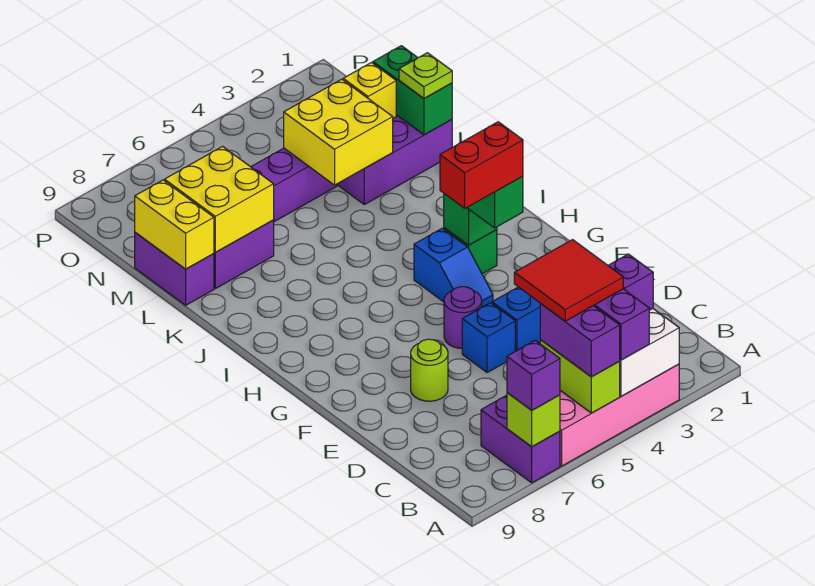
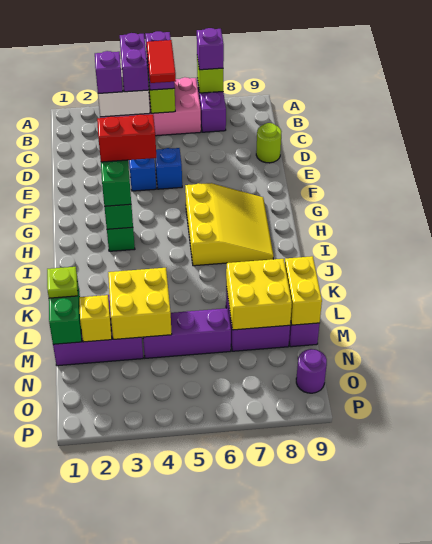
red tile B4:C5 level 4 -> red tile B5:C5 level 4
lime round brick E7 level 1 -> lime round brick D9 level 1
purple round brick F5 level 1 -> purple round brick O9 level 1
blue slope G4:H4 level 1 top H -> none
none -> yellow slope G6:I8 level 1 top 6

